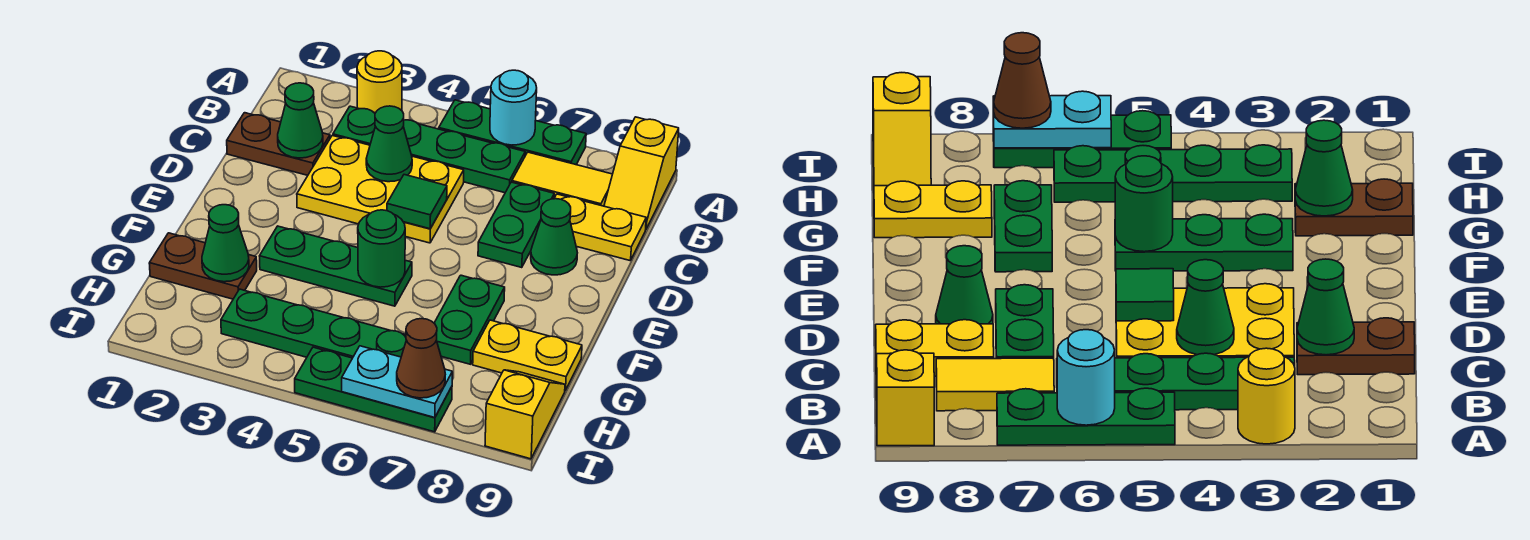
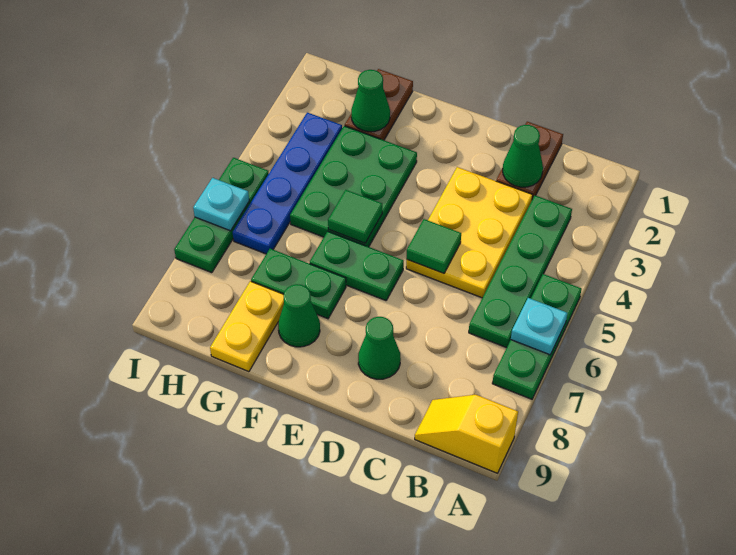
yellow round brick A3 level 1 -> none
cyan round brick A6 level 2 -> cyan plate A6 level 2
yellow tile B7:B8 level 1 -> none
green cone C4 level 2 -> green cone F8 level 1
green plate C7:D7 level 1 -> green plate E6:F6 level 1
yellow plate C8:C9 level 1 -> none
green plate F3:F5 level 1 -> green plate F3:G5 level 1
green round brick F5 level 2 -> green tile F5 level 2
green plate H3:H6 level 1 -> blue plate H3:H6 level 1
yellow slope H9:I9 level 1 top I -> none
cyan plate I6:I7 level 2 -> cyan plate I6 level 2
brown cone I7 level 3 -> none

